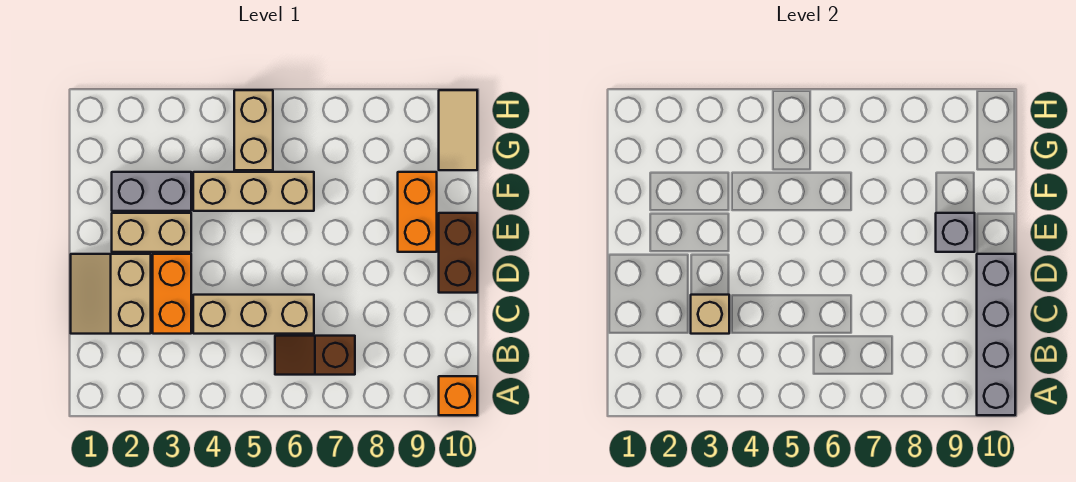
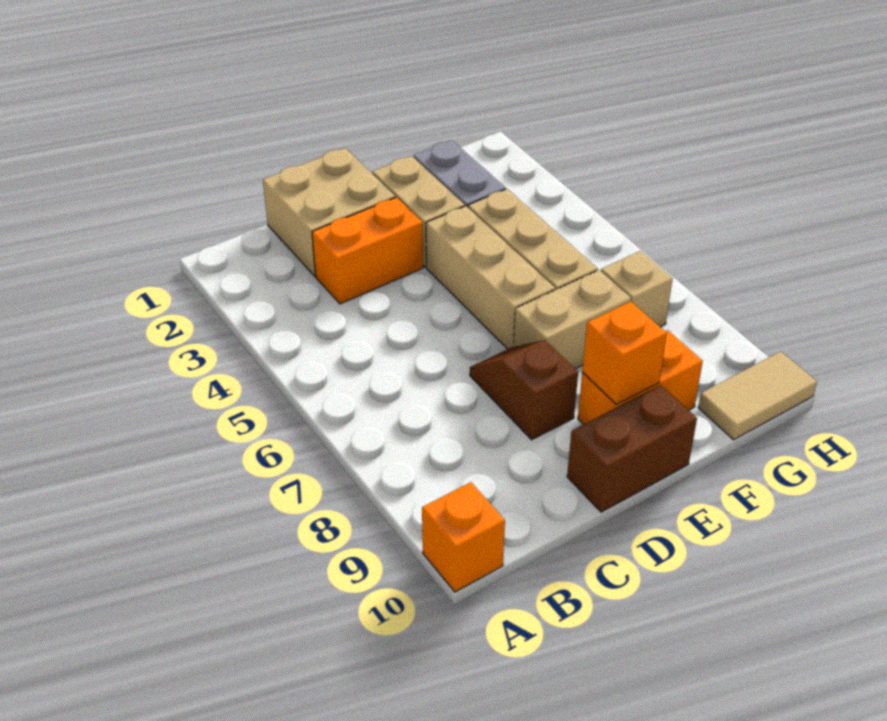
grey brick A10:D10 level 2 -> none
brown slope B6:B7 level 1 top 7 -> brown slope D7:D8 level 1 top 8
tan slope C1:D2 level 1 top 2 -> tan brick C1:D2 level 1
tan brick C3 level 2 -> tan brick G7 level 1
tan brick C4:C6 level 1 -> tan brick E4:E6 level 1
grey brick E9 level 2 -> orange brick E9 level 2
tan brick G5:H5 level 1 -> tan brick E7:F7 level 1

